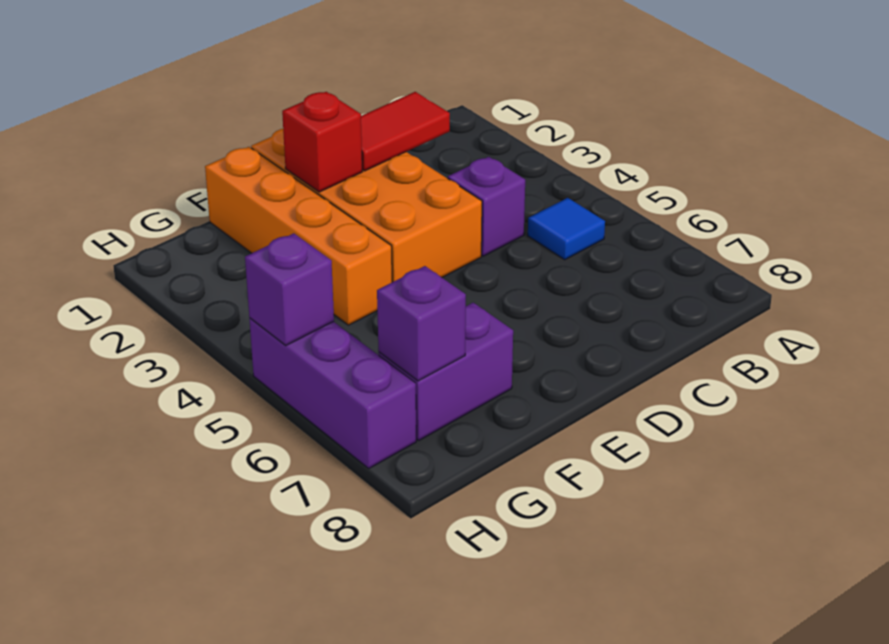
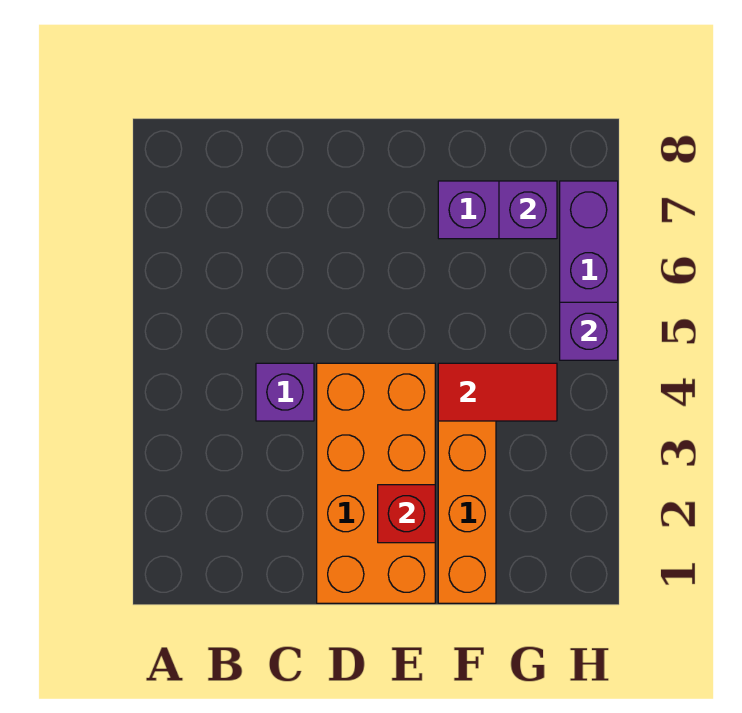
blue tile B5 level 1 -> none
red tile C2:D2 level 2 -> red tile F4:G4 level 2

